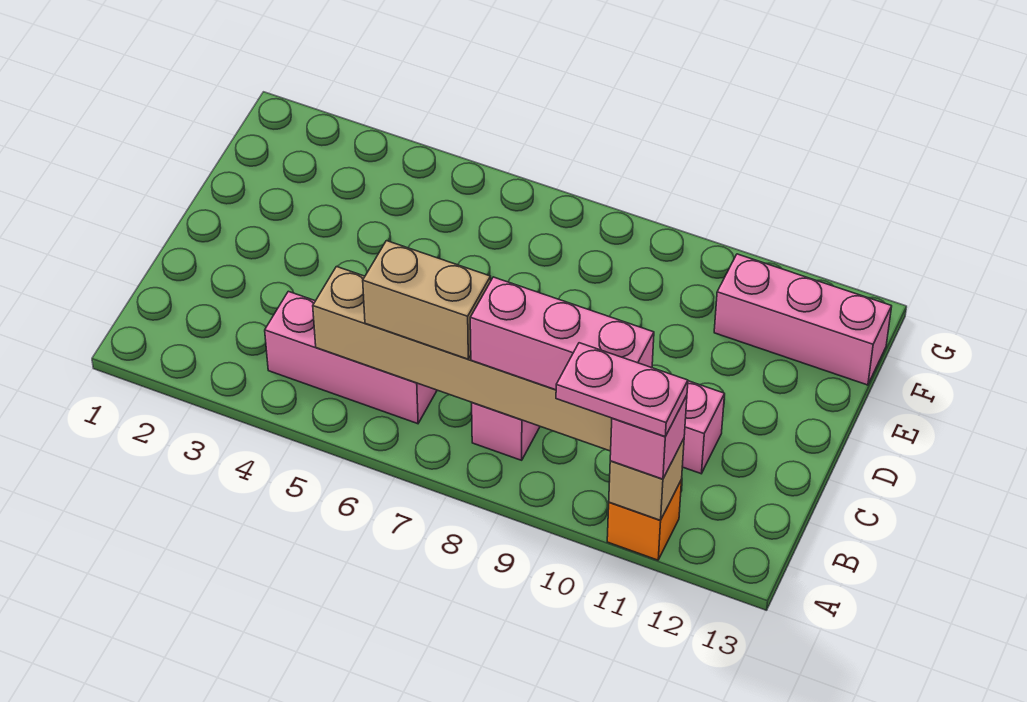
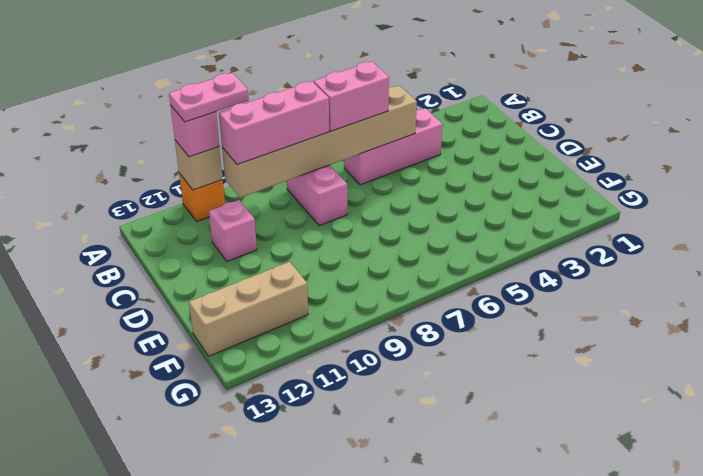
tan brick B6:B7 level 3 -> pink brick B6:B7 level 3
pink brick F11:F13 level 1 -> tan brick F11:F13 level 1

